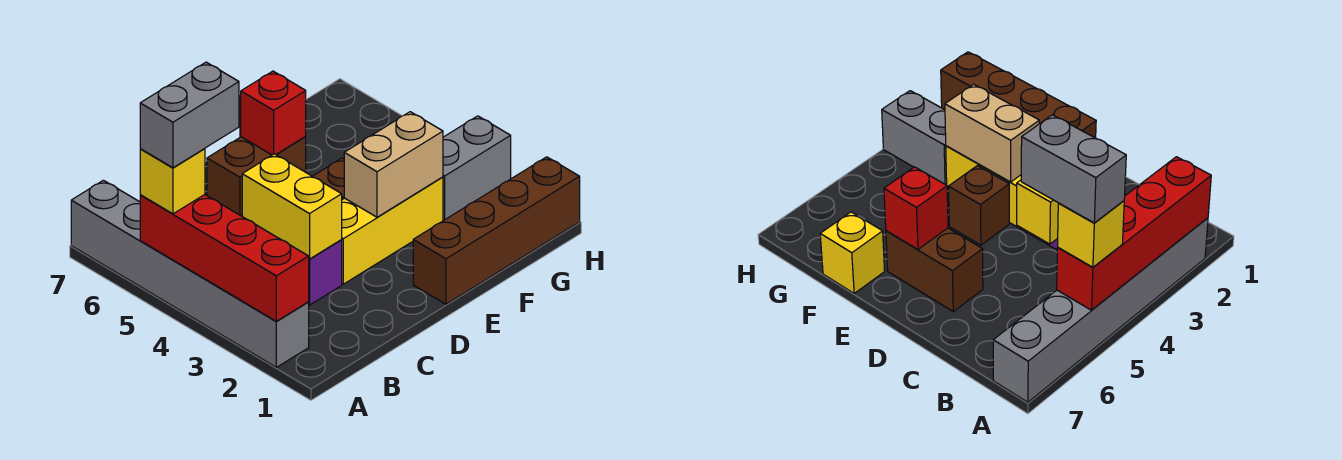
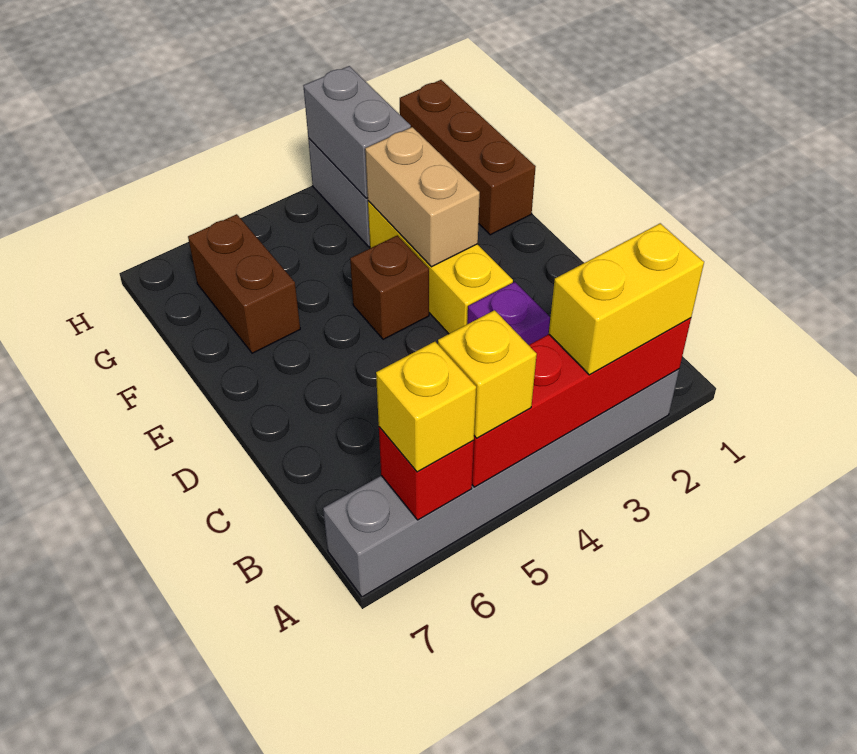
grey brick A5:B5 level 4 -> grey brick G3:H3 level 2
yellow brick C3:C4 level 2 -> yellow brick A2:A3 level 3
brown brick D6:E6 level 1 -> brown brick F6:G6 level 1
brown brick E1:H1 level 1 -> brown brick F1:H1 level 1
red brick E6 level 2 -> red brick A6 level 2
yellow brick F7 level 1 -> yellow brick A6 level 3

